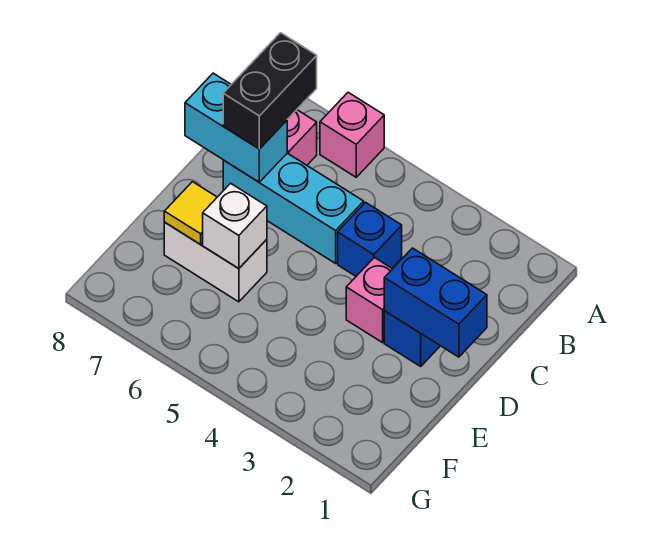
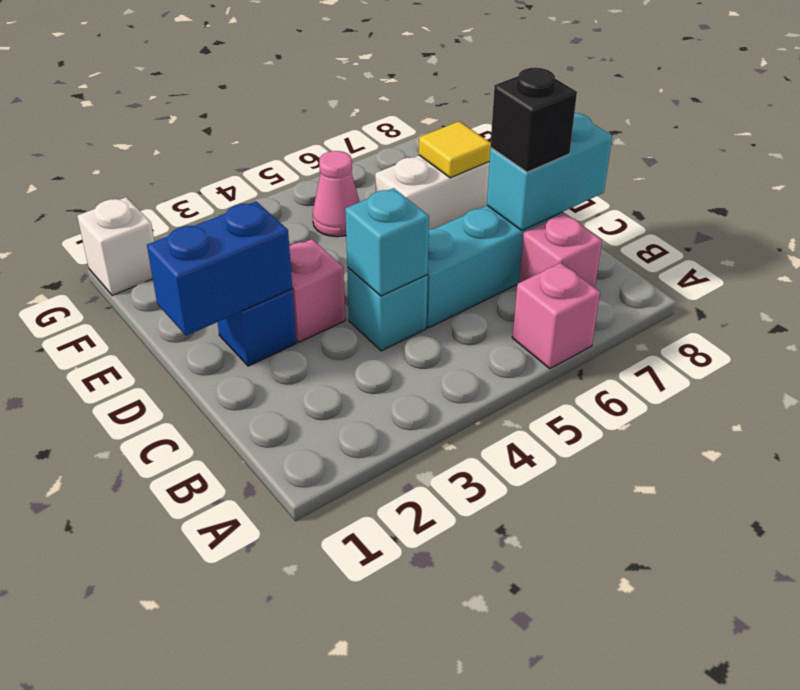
black brick B7:C7 level 3 -> black brick C7 level 3
blue brick C4 level 1 -> cyan brick C4 level 1
none -> cyan brick C4 level 2
white brick E6 level 2 -> white brick G1 level 1
none -> pink cone F5 level 1

